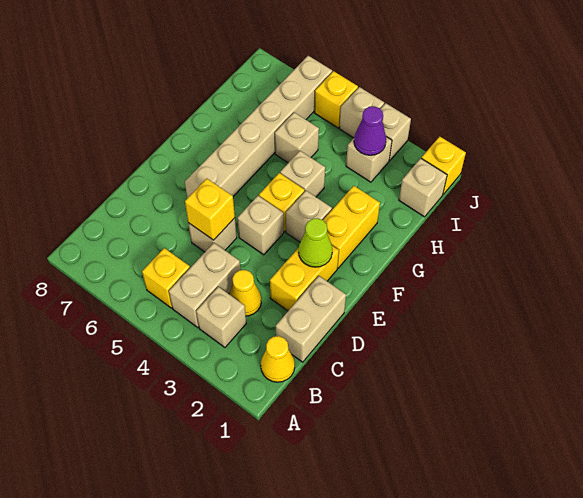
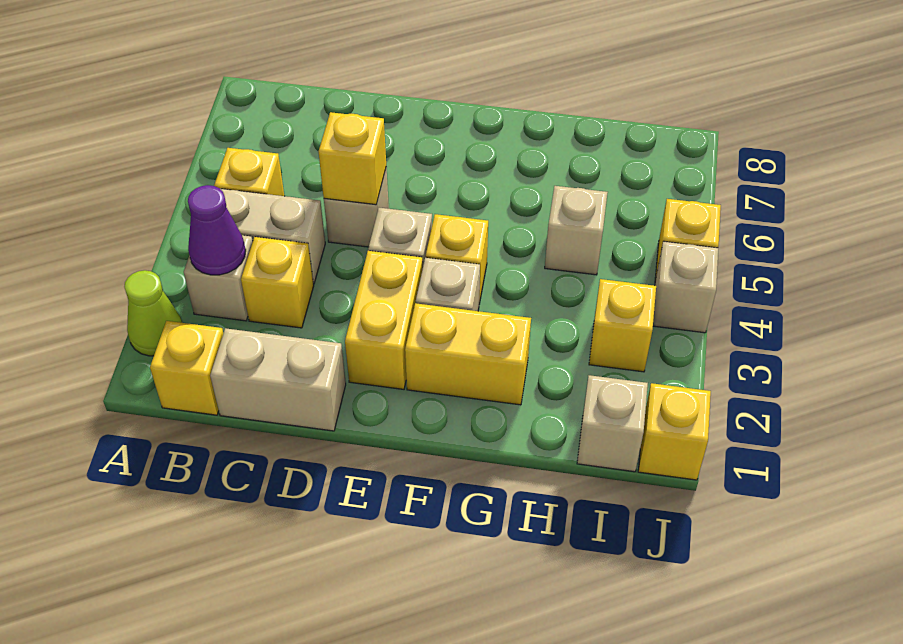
yellow cone B1 level 1 -> yellow brick B1 level 1
yellow cone C3 level 1 -> yellow brick C3 level 1
yellow brick D2:E2 level 1 -> yellow brick E2:E3 level 1
lime cone E2 level 2 -> lime cone A2 level 1
tan brick E6:J6 level 1 -> none
tan brick G4 level 1 -> none
tan brick I3 level 1 -> yellow brick I3 level 1
purple cone I3 level 2 -> purple cone B3 level 2
tan brick J3 level 1 -> none

